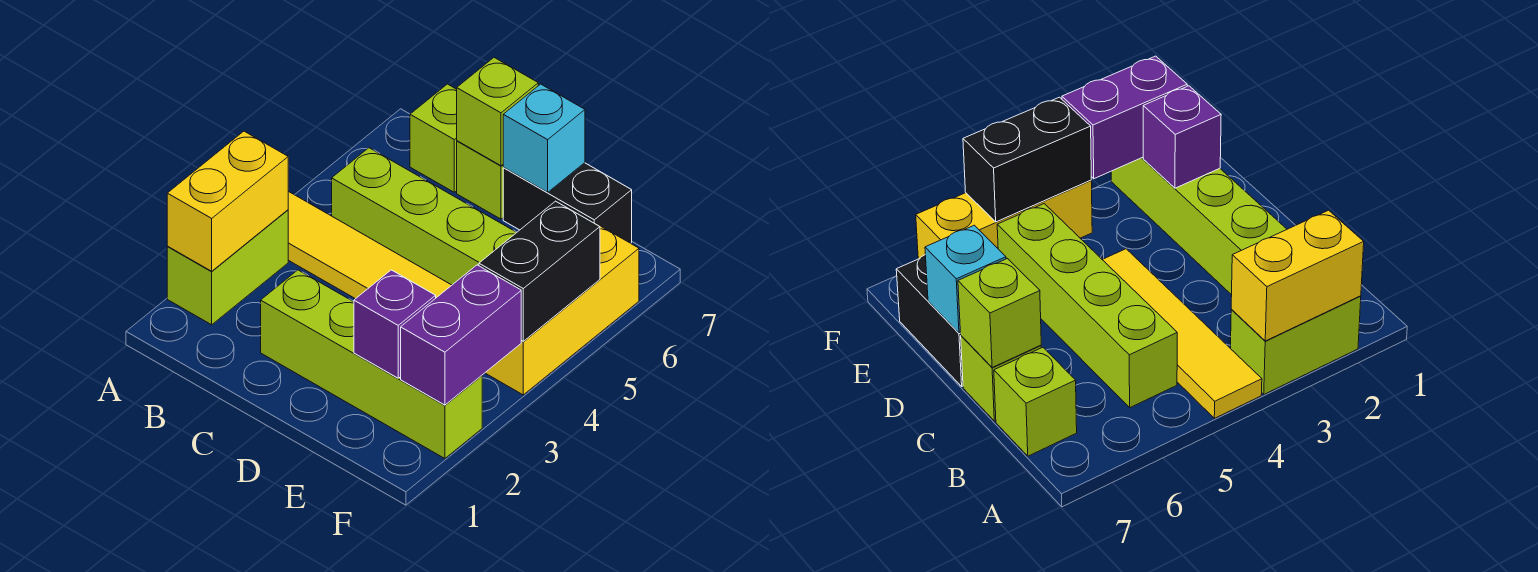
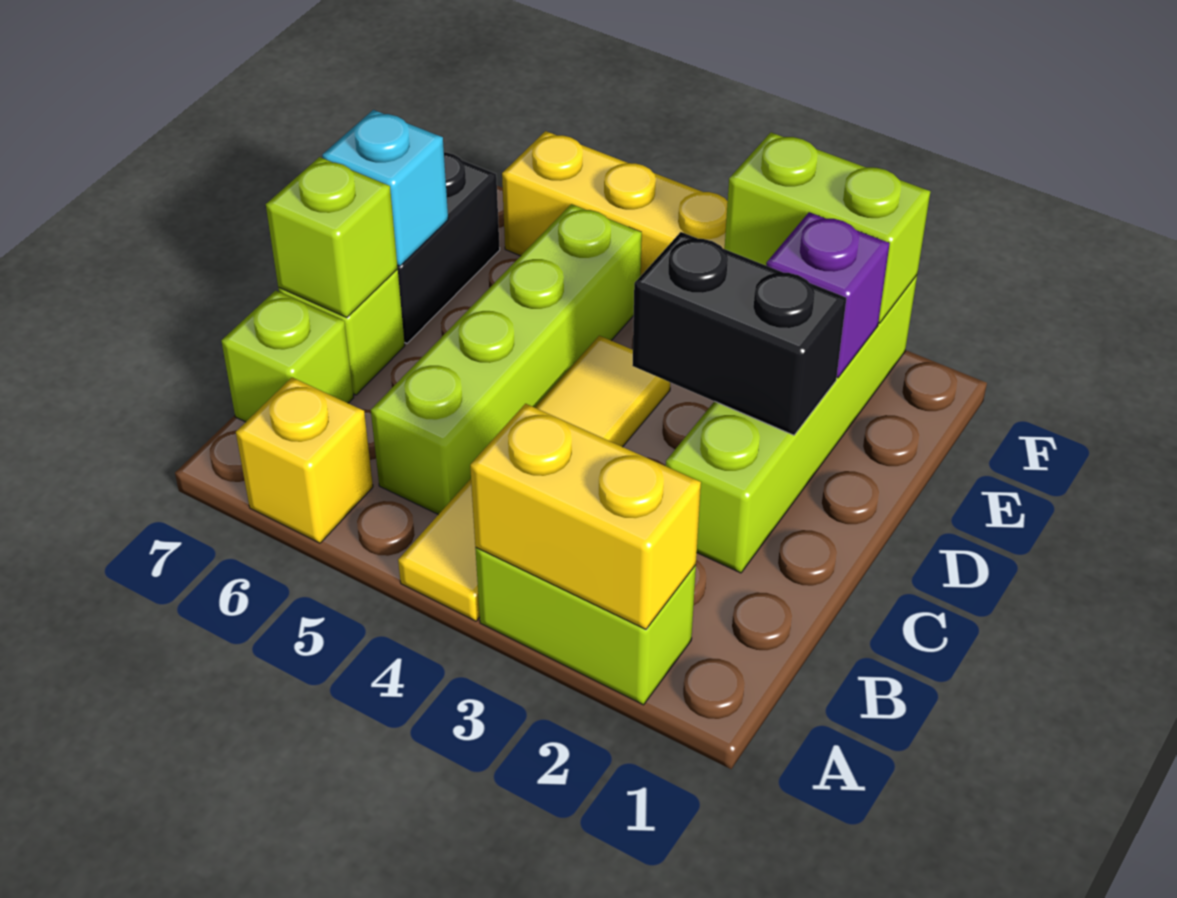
none -> yellow brick A6 level 1
purple brick F2:F3 level 2 -> lime brick F2:F3 level 2
black brick F4:F5 level 2 -> black brick D2:D3 level 2

